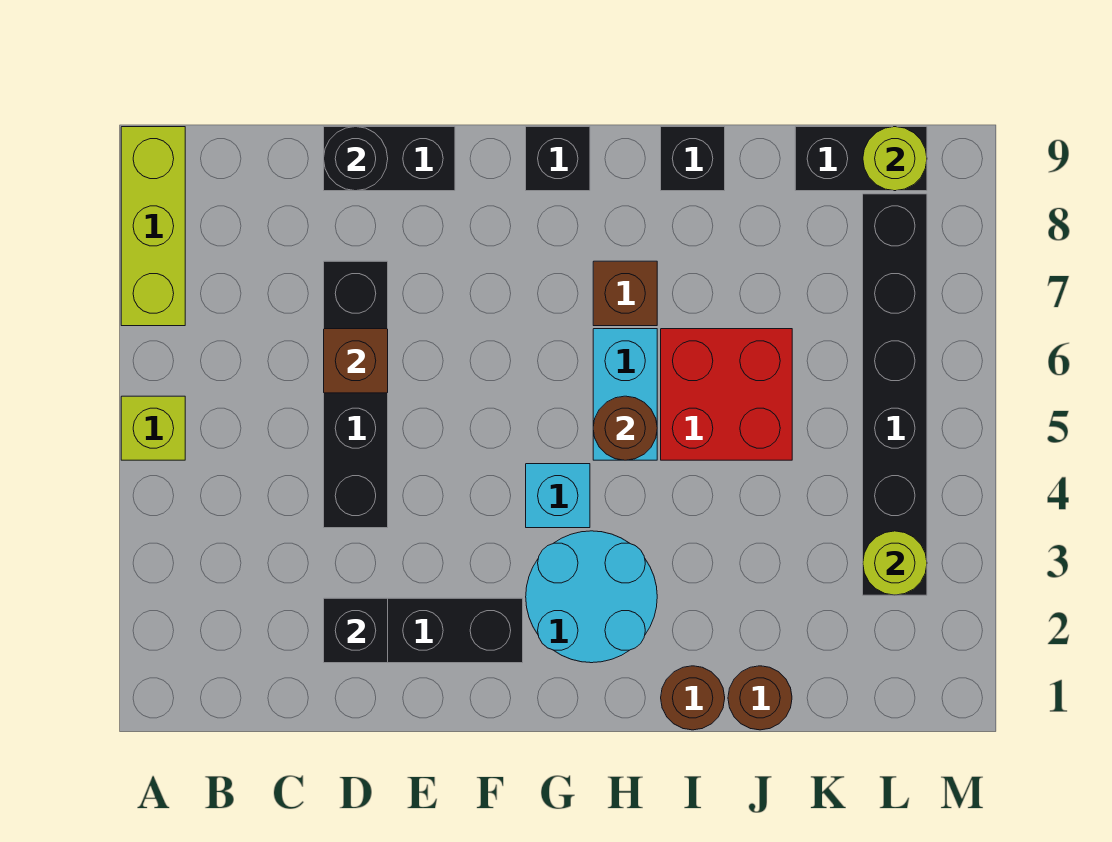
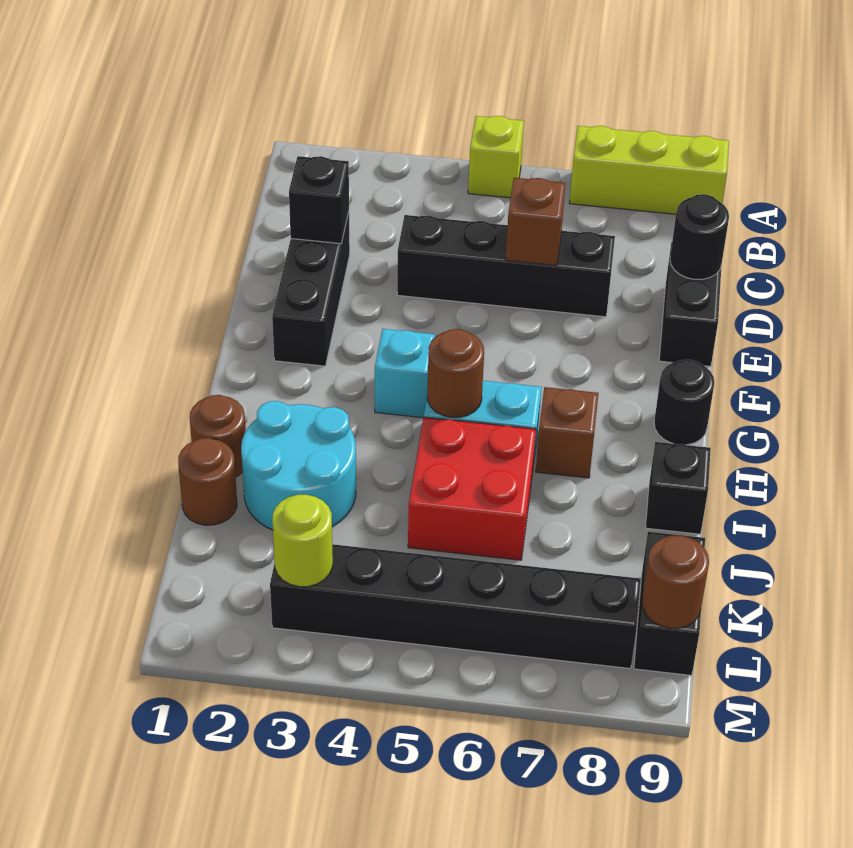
cyan round brick G2:H3 level 1 -> cyan round brick I2:J3 level 1
black brick G9 level 1 -> black round brick G9 level 1
lime round brick L9 level 2 -> brown round brick L9 level 2

